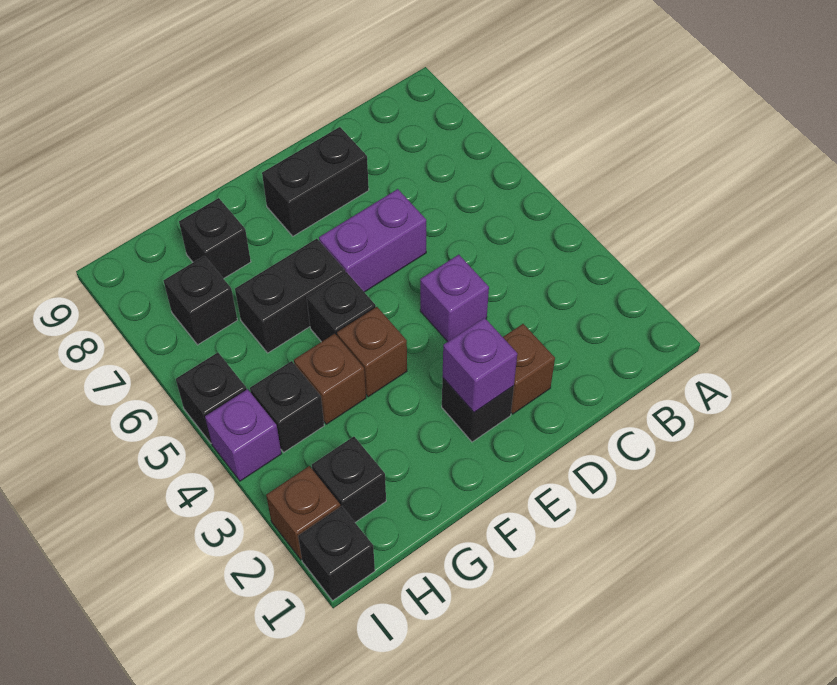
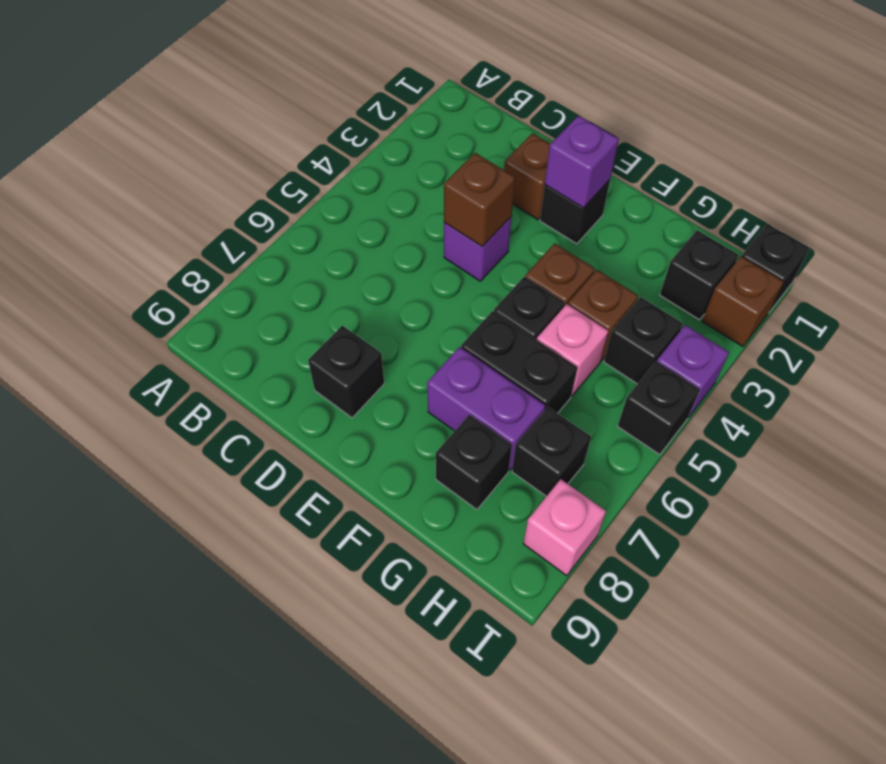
none -> brown brick D4 level 2
purple brick D6:E6 level 1 -> purple brick F7:G7 level 1
black brick D8:E8 level 1 -> black brick D8 level 1
none -> pink brick G5 level 1
none -> pink brick I8 level 1

